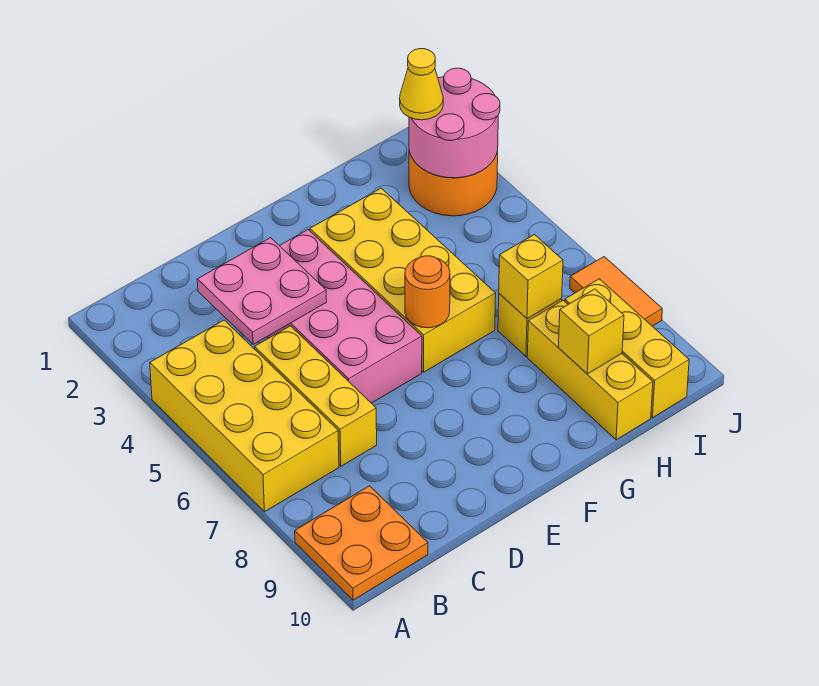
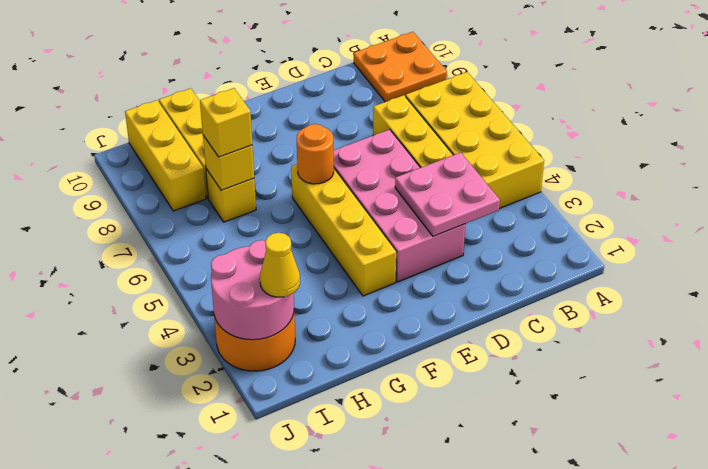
yellow brick F3:G6 level 1 -> yellow brick F3:F6 level 1
yellow brick H9 level 2 -> yellow brick H7 level 3
orange tile J7:J8 level 1 -> none

